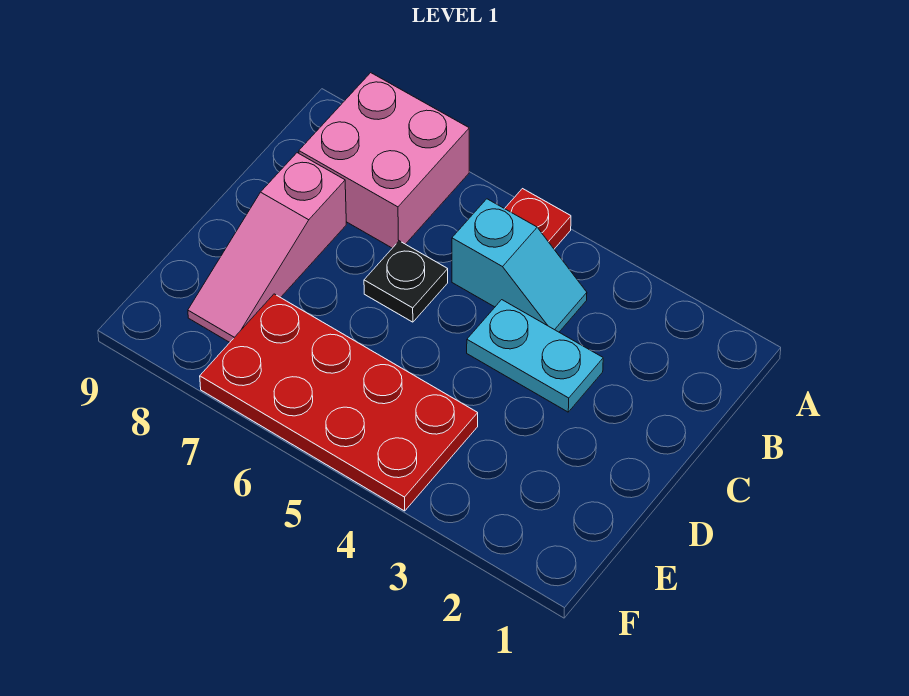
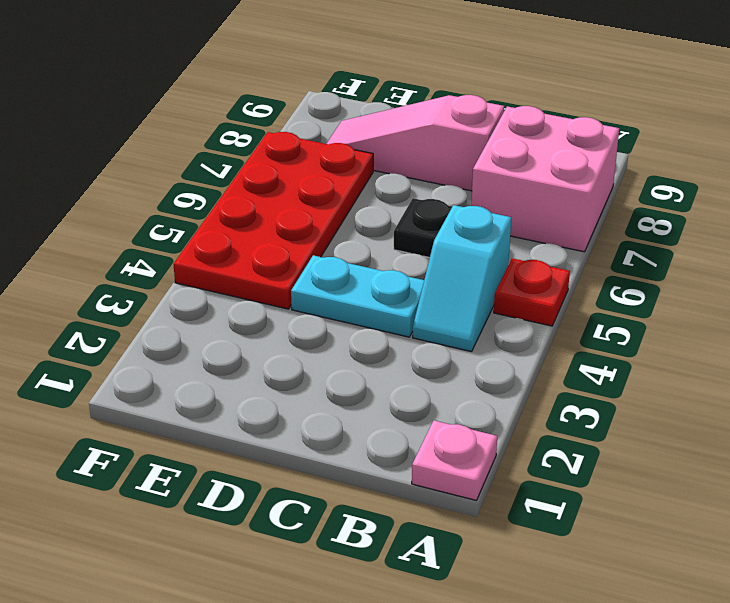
none -> pink plate A1 level 1
cyan plate C3:C4 level 1 -> cyan plate C4:D4 level 1

